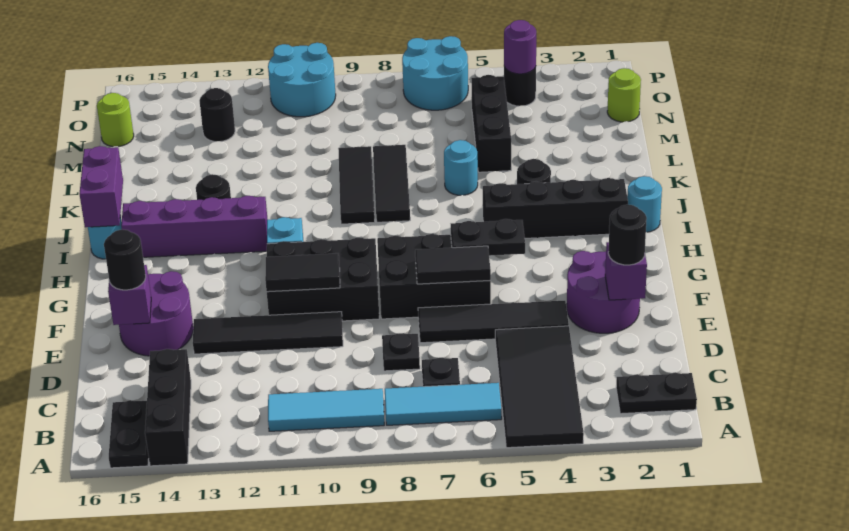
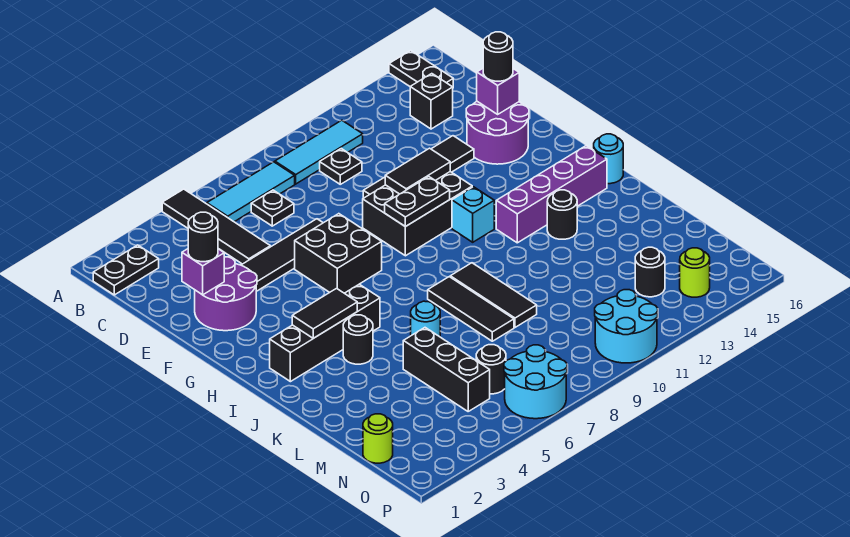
black tile A4:D5 level 1 -> black tile A5:D5 level 1
black brick A14:C14 level 1 -> black brick C14 level 1
black plate D8 level 1 -> black plate C10 level 1
black brick F6:G8 level 1 -> black brick F6:G7 level 1
black tile F6:F7 level 2 -> black tile I3:I4 level 2
black plate G5:G6 level 2 -> black plate G9:G10 level 2
cyan round brick I1 level 1 -> none
purple brick I16:J16 level 2 -> none
lime round brick N16 level 1 -> lime round brick O14 level 1
black round brick O4 level 1 -> black round brick N6 level 1
purple round brick O4 level 2 -> none

